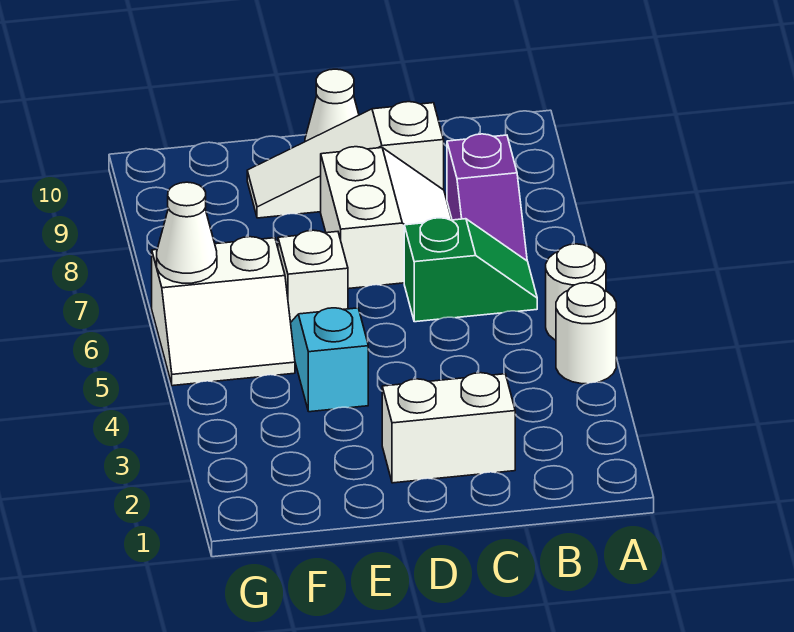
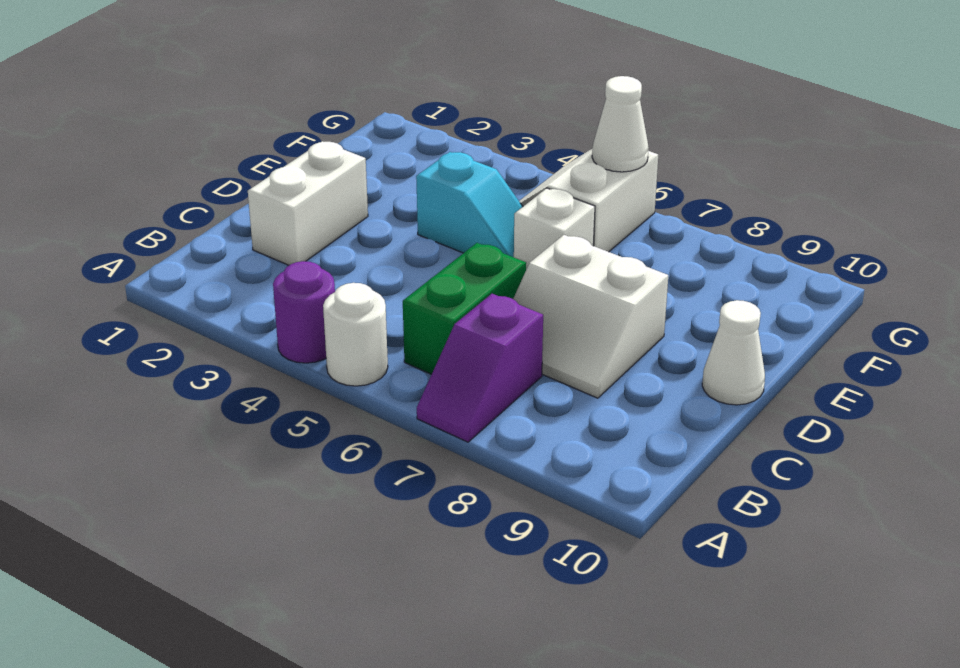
white round brick A4 level 1 -> purple round brick A4 level 1
green slope B6:C6 level 1 top C -> green brick B6:C6 level 1
purple slope B7:B8 level 1 top 8 -> purple slope A7:B7 level 1 top B
white slope C9:E9 level 1 top C -> none

